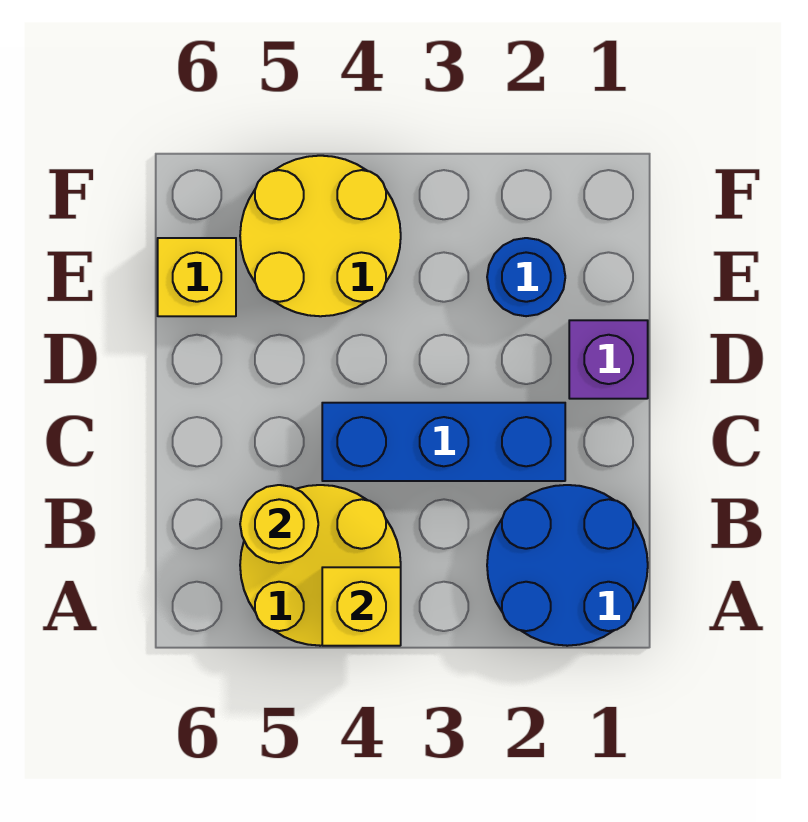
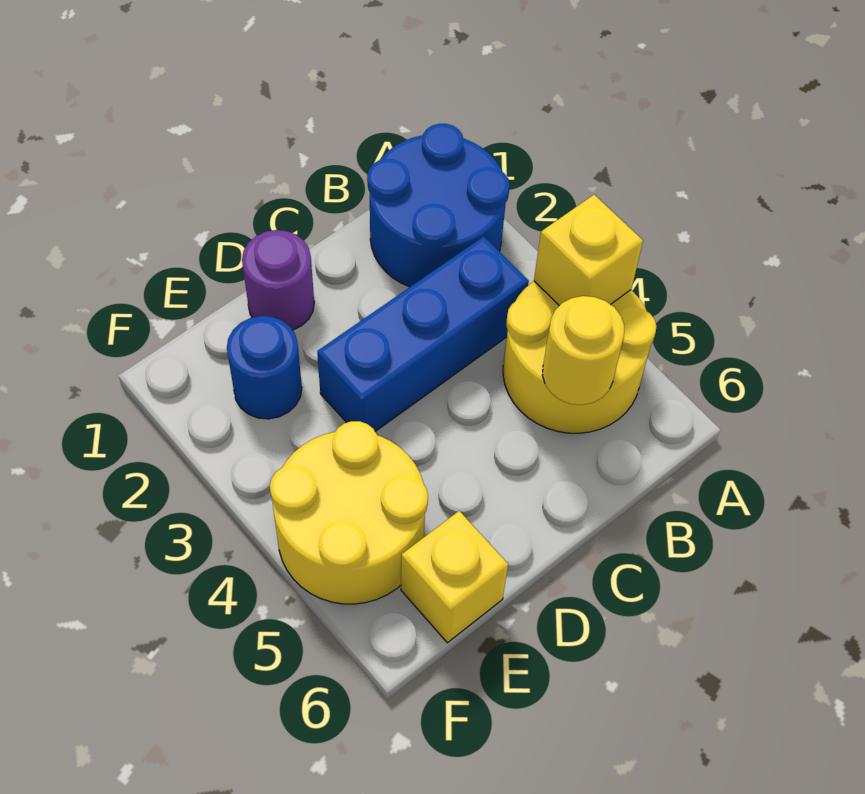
blue brick C2:C4 level 1 -> blue brick B3:D3 level 1
purple brick D1 level 1 -> purple round brick D1 level 1

